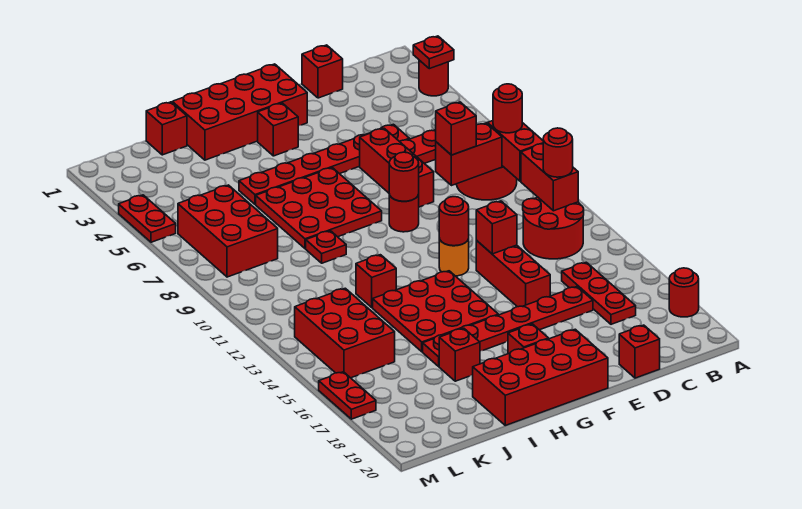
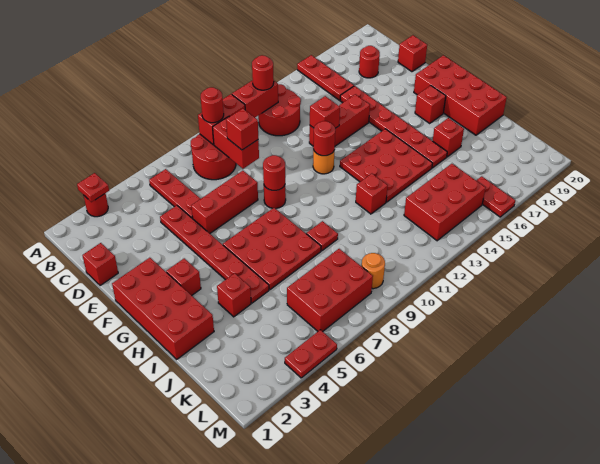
red round brick A18 level 1 -> red round brick C18 level 1
red plate C15:C17 level 1 -> red plate A16:C16 level 1
red brick J1 level 1 -> red brick I4 level 1
none -> orange round brick L9 level 1
red plate M16:M17 level 1 -> red plate L16:M16 level 1

